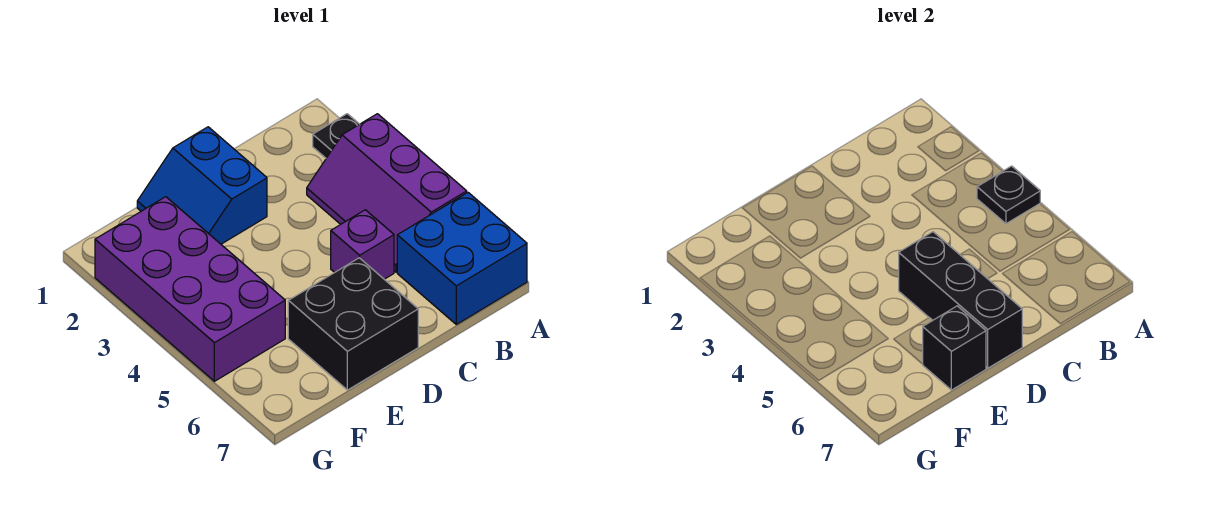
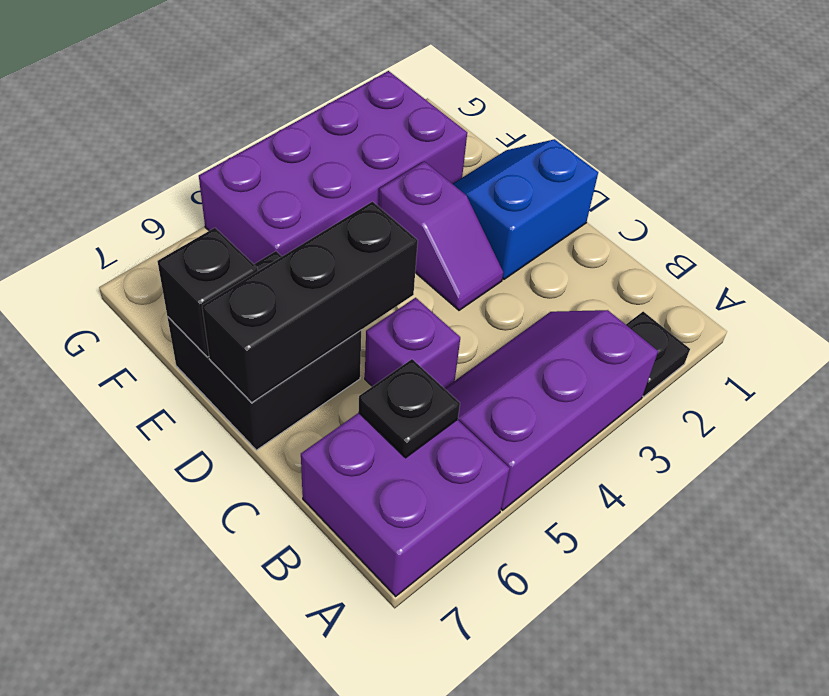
black plate A4 level 2 -> black plate B6 level 2
blue brick A6:B7 level 1 -> purple brick A6:B7 level 1
none -> purple slope D3:E3 level 1 top E

